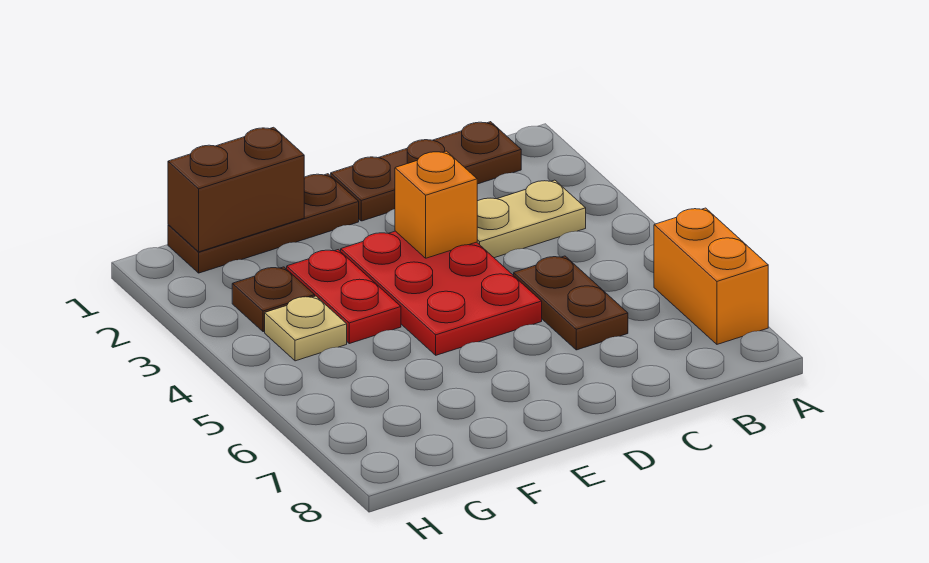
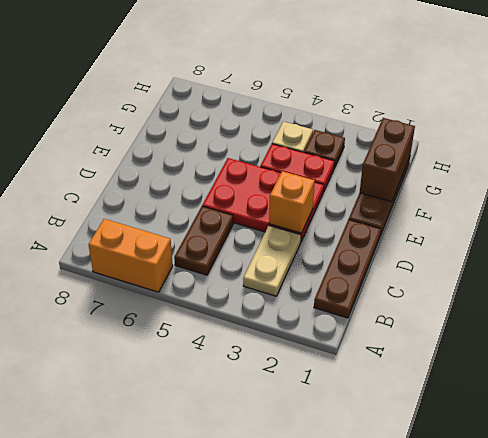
brown plate C5:C6 level 1 -> brown plate B5:C5 level 1

